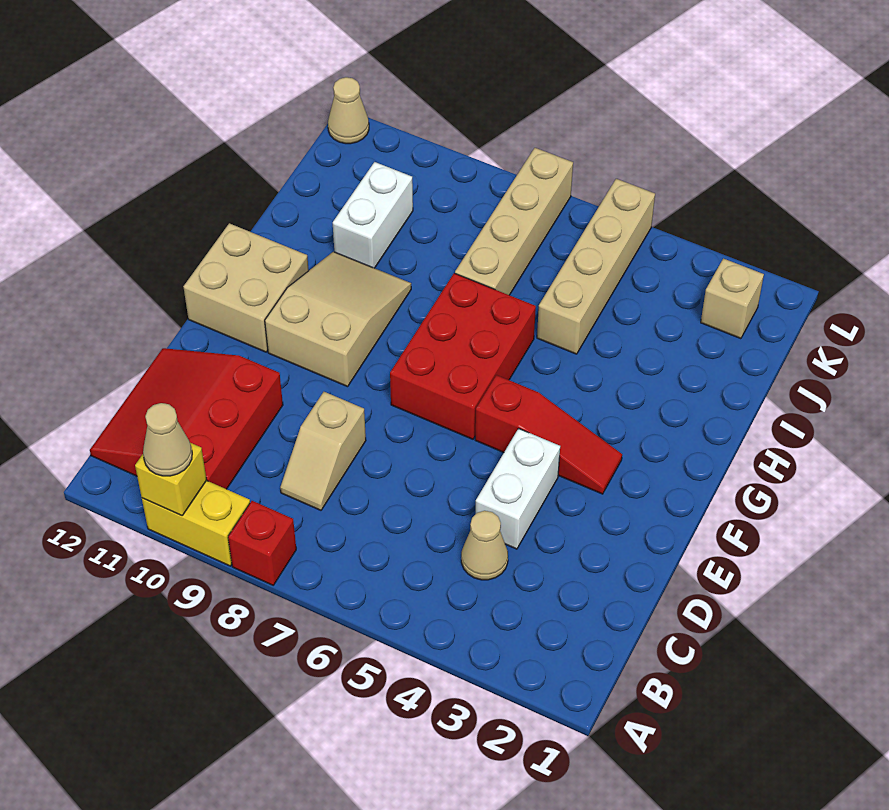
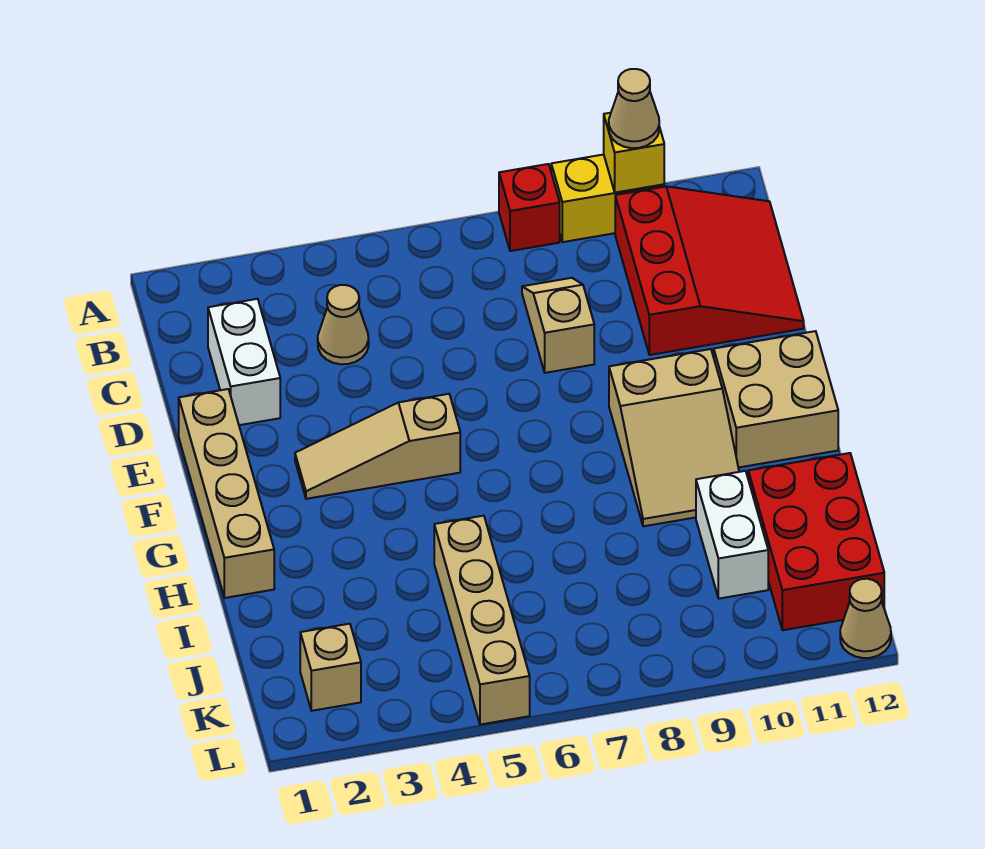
white brick D4:E4 level 1 -> white brick C2:D2 level 1
red slope F3:F5 level 1 top 5 -> tan slope F3:F5 level 1 top 5
red brick F6:H7 level 1 -> red brick I11:K12 level 1
tan brick I7:L7 level 1 -> tan brick E1:H1 level 1

